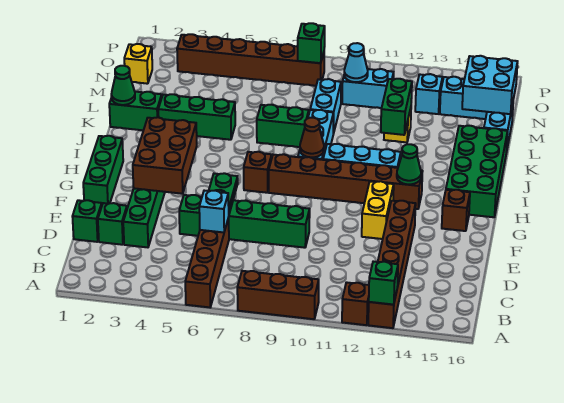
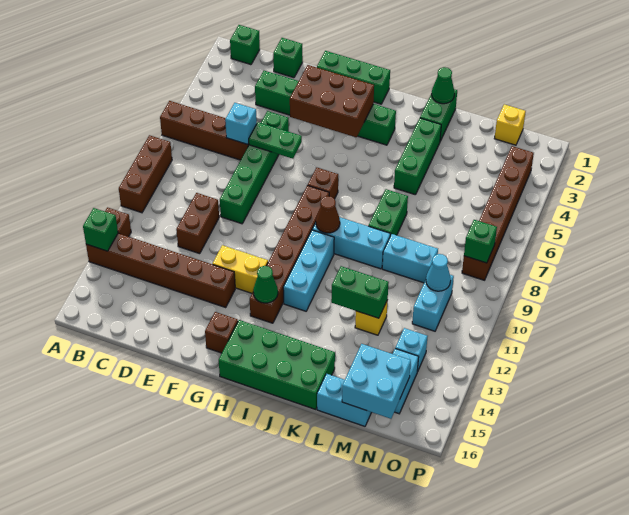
green brick D2 level 1 -> green brick B1 level 1
none -> brown brick D10:D11 level 1

